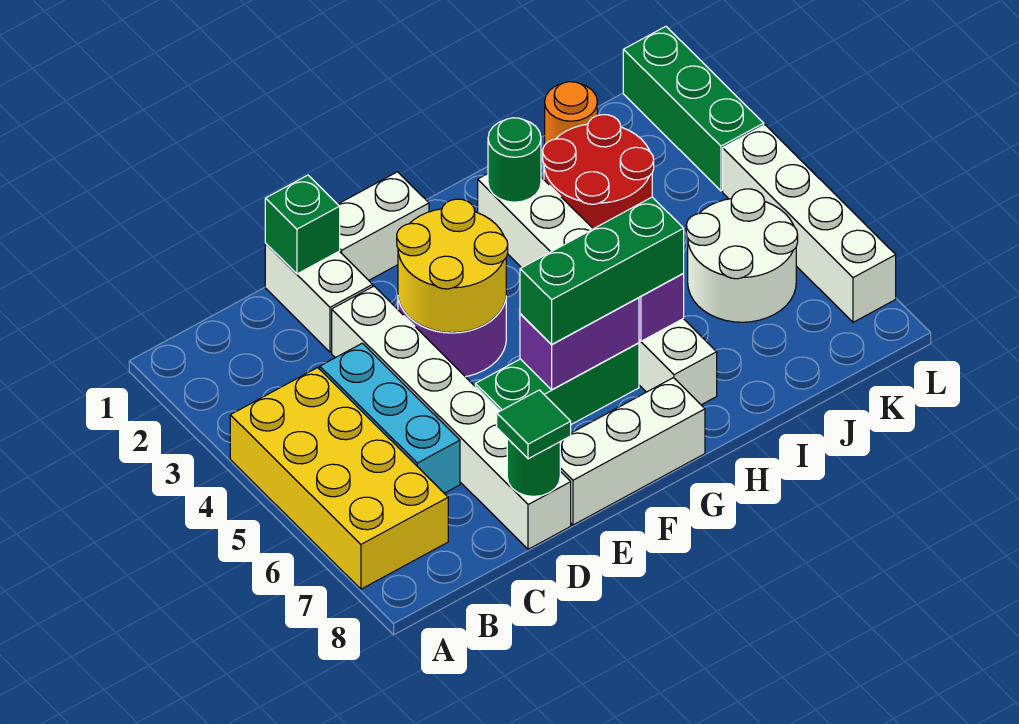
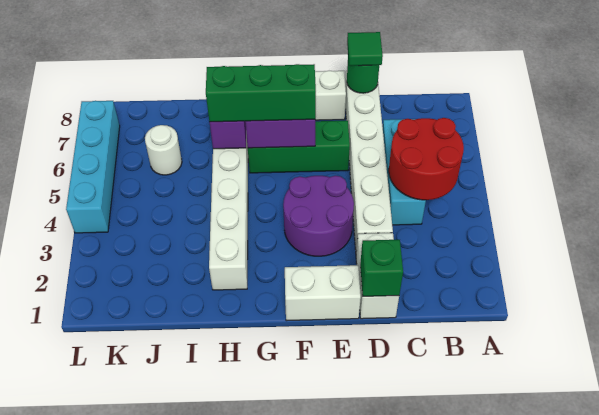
yellow brick A4:B7 level 1 -> none
yellow round brick E3:F4 level 2 -> none
green round brick H2 level 2 -> none
red round brick I2:J3 level 1 -> red round brick B4:C5 level 2
orange round brick J1 level 1 -> none
white round brick J5:K6 level 1 -> white round brick J6 level 1
green brick L1:L3 level 1 -> none
white brick L4:L7 level 1 -> cyan brick L4:L7 level 1

